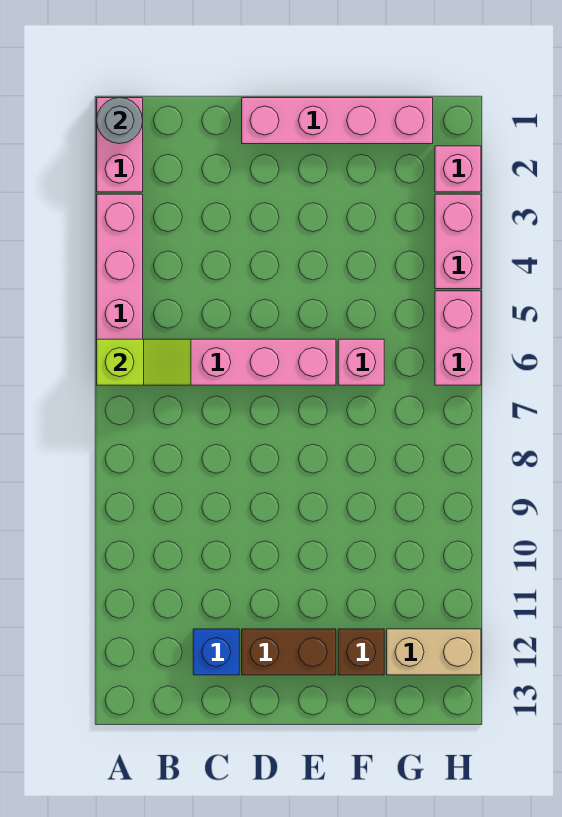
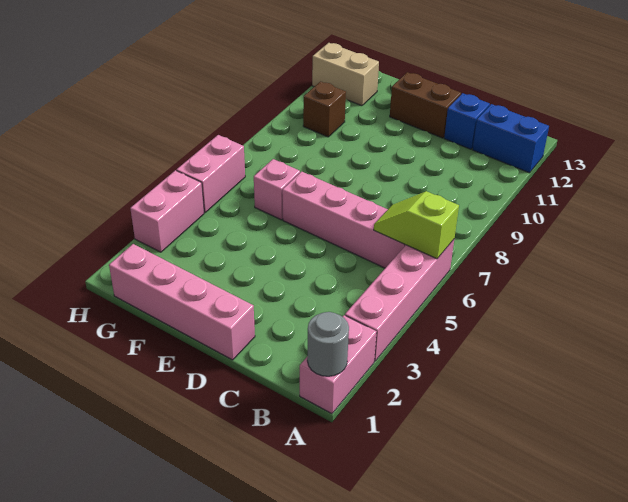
none -> blue brick A12:B12 level 1
brown brick F12 level 1 -> brown brick G10 level 1
pink brick H2 level 1 -> none

